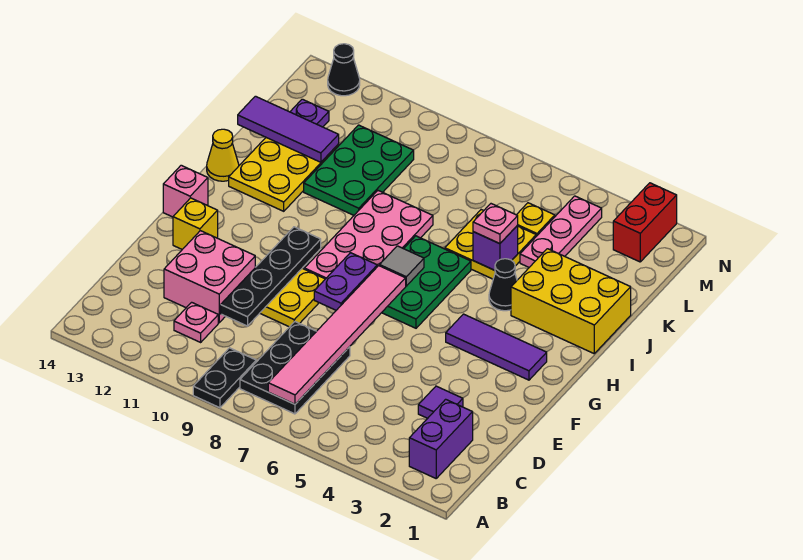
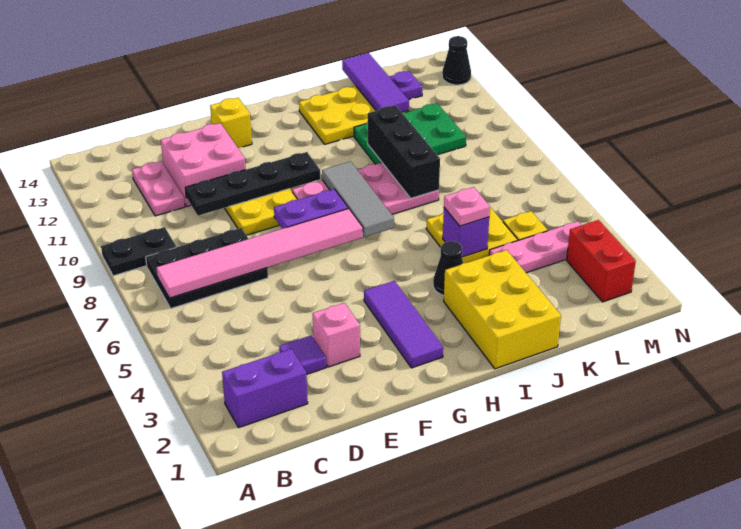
pink plate C11 level 1 -> pink plate C11:C12 level 1
green plate G6:I7 level 1 -> none
pink brick G14 level 1 -> pink brick E3 level 1
grey tile H7 level 2 -> grey tile H7:H9 level 2
yellow cone I14 level 1 -> none
none -> black brick J8:J10 level 2
red brick M2:N2 level 1 -> red brick M2:M3 level 1

